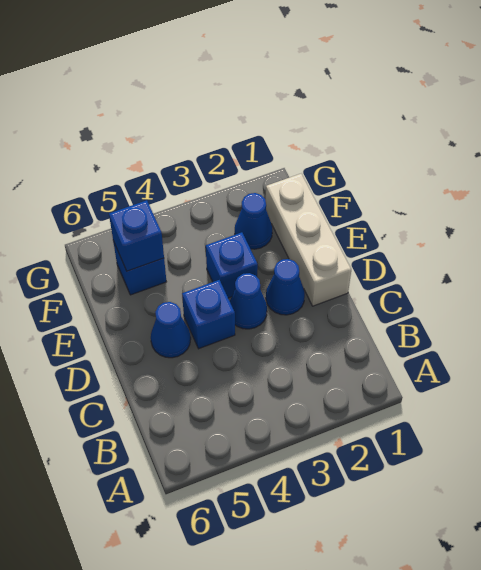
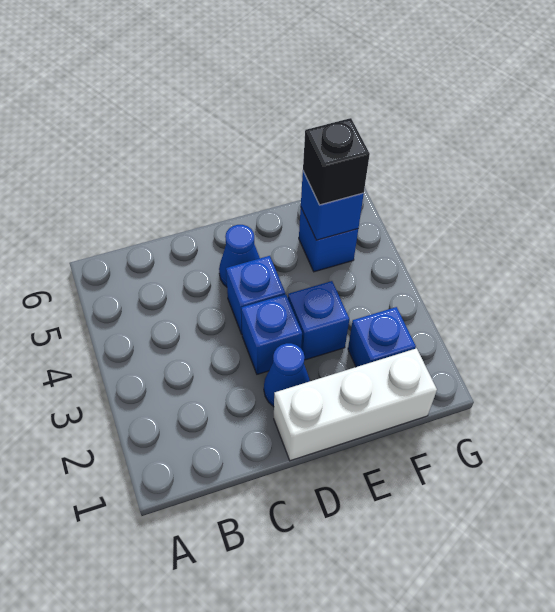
blue cone D3 level 1 -> blue brick D3 level 1
blue cone F2 level 1 -> blue brick F2 level 1
none -> black brick F5 level 3

